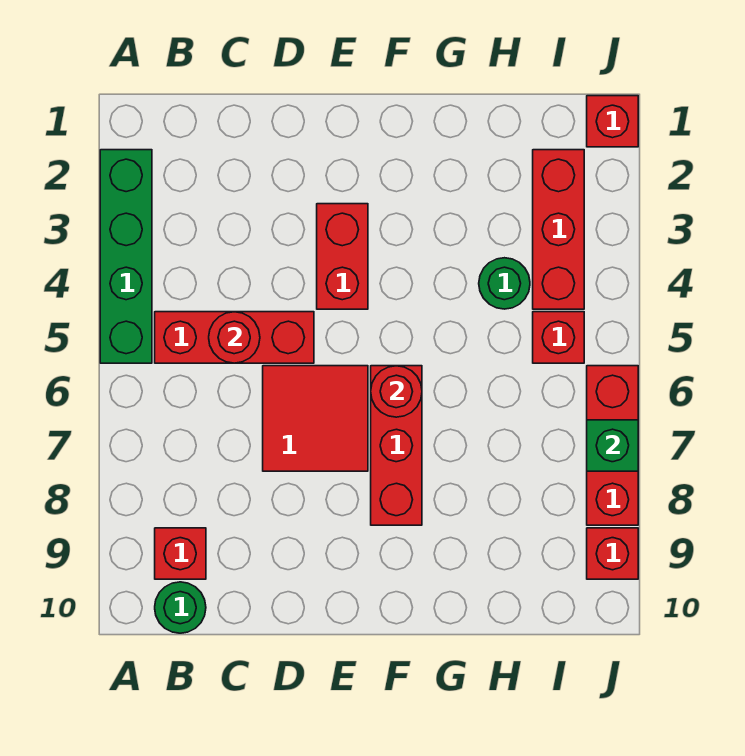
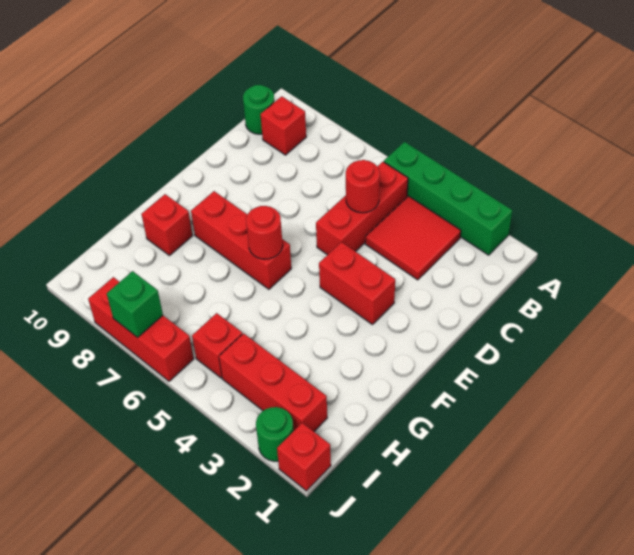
red tile D6:E7 level 1 -> red tile B3:C4 level 1
green round brick H4 level 1 -> green round brick J2 level 1
red brick J9 level 1 -> red brick G9 level 1

